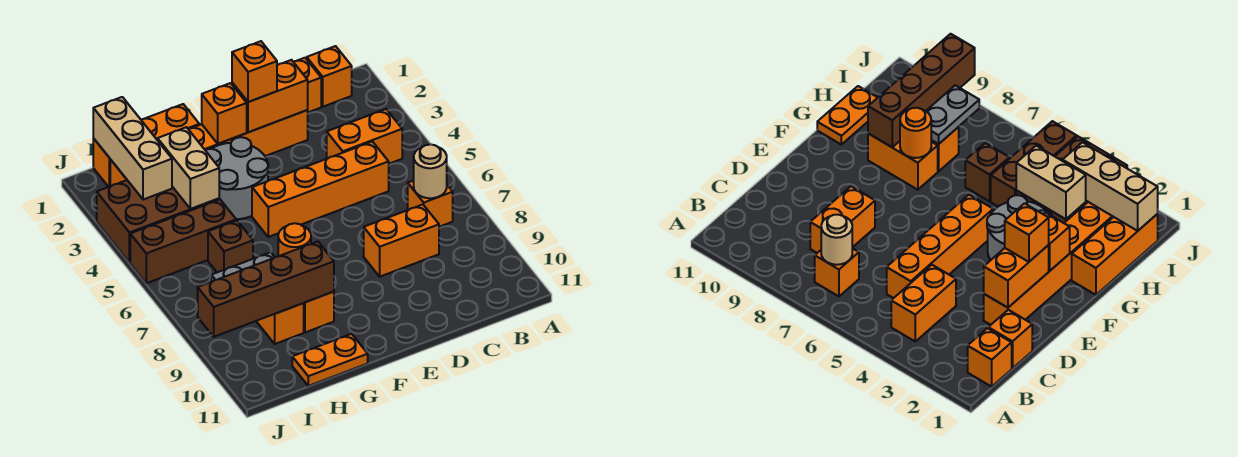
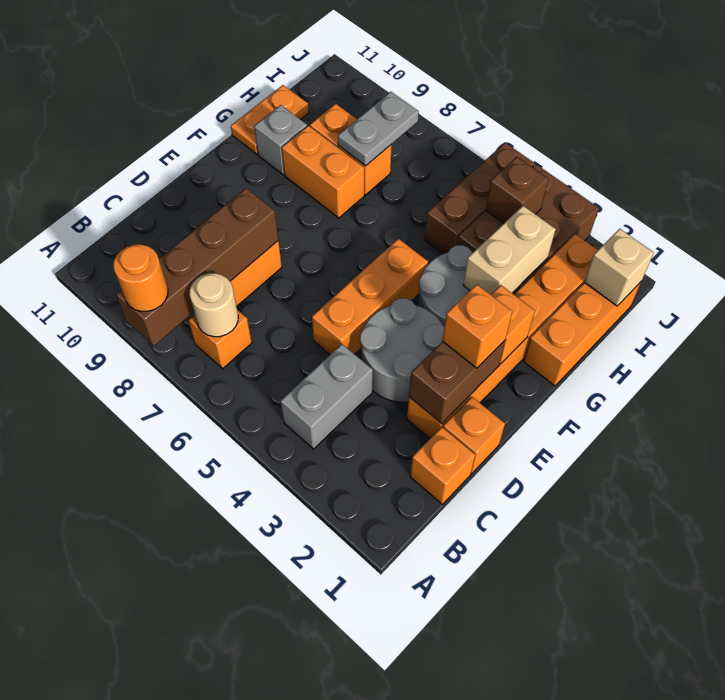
orange brick B1 level 1 -> orange brick D1 level 1
orange brick B4:C4 level 1 -> grey brick B4:C4 level 1
orange brick C5:F5 level 1 -> orange brick D5:F5 level 1
orange brick D2:E2 level 2 -> brown brick D2:E2 level 2
none -> grey round brick D3:E4 level 1
orange round brick G8 level 2 -> orange round brick A8 level 3
brown brick G9:J9 level 2 -> brown brick A8:D8 level 2
none -> grey brick G10 level 1
tan brick H3:H4 level 2 -> tan brick G3:H3 level 2
brown brick H6 level 1 -> brown brick I4 level 2
tan brick I1:I3 level 2 -> tan brick I1 level 2

